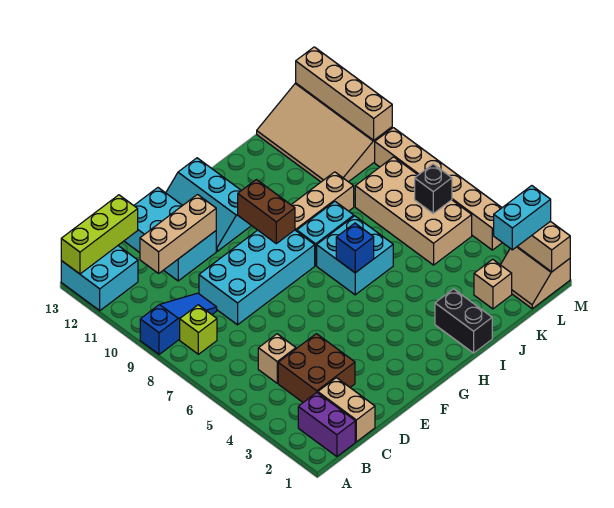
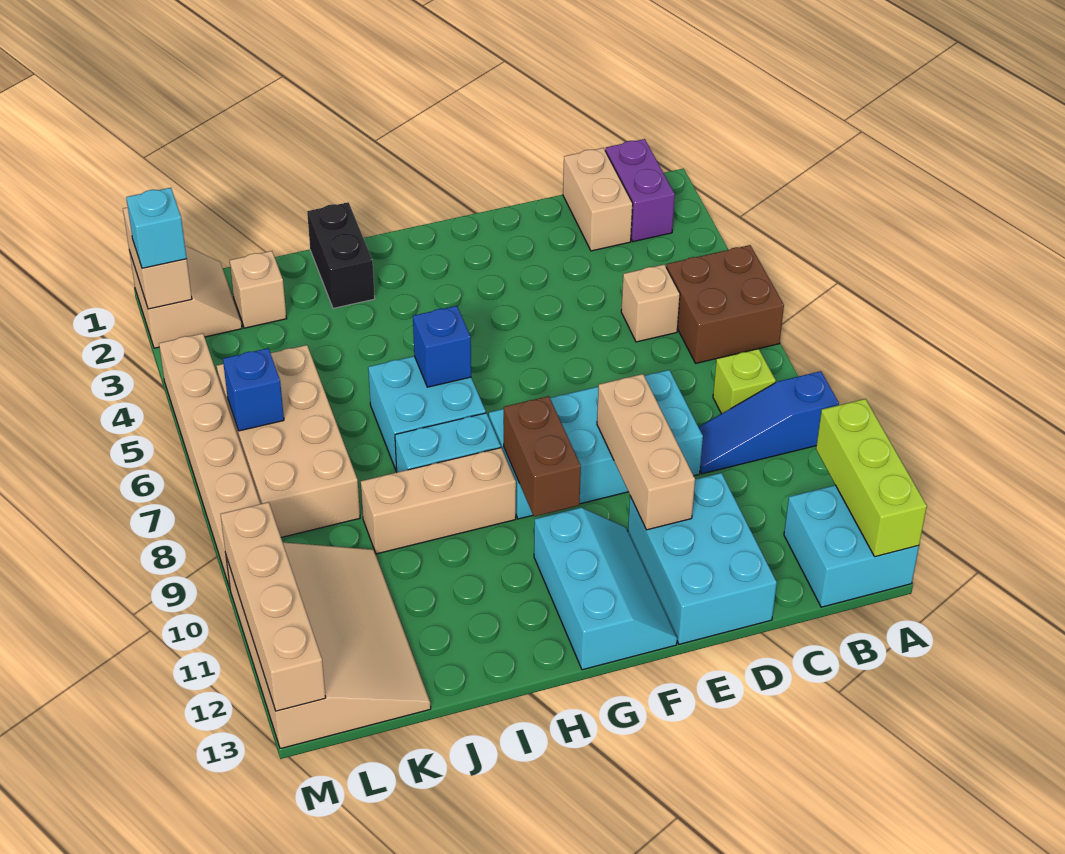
lime brick A13:C13 level 2 -> lime brick A11:A13 level 2
brown brick C3:D4 level 1 -> brown brick A5:B6 level 1
tan brick C11:E11 level 2 -> tan brick E9:E11 level 2
cyan brick L2:M2 level 3 -> cyan brick M2 level 3
black brick L6 level 2 -> blue brick L6 level 2

